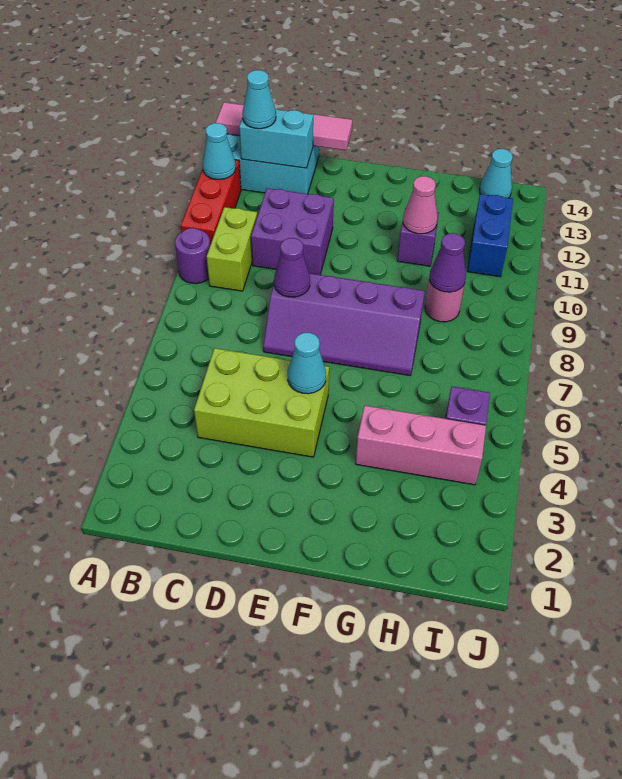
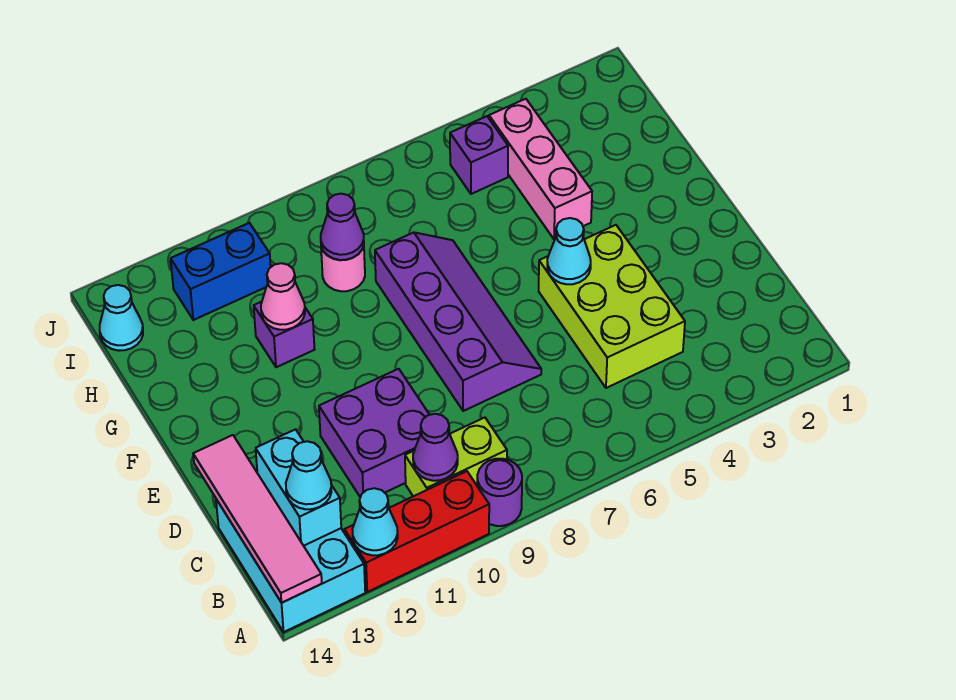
purple cone D8 level 2 -> purple cone B10 level 2

